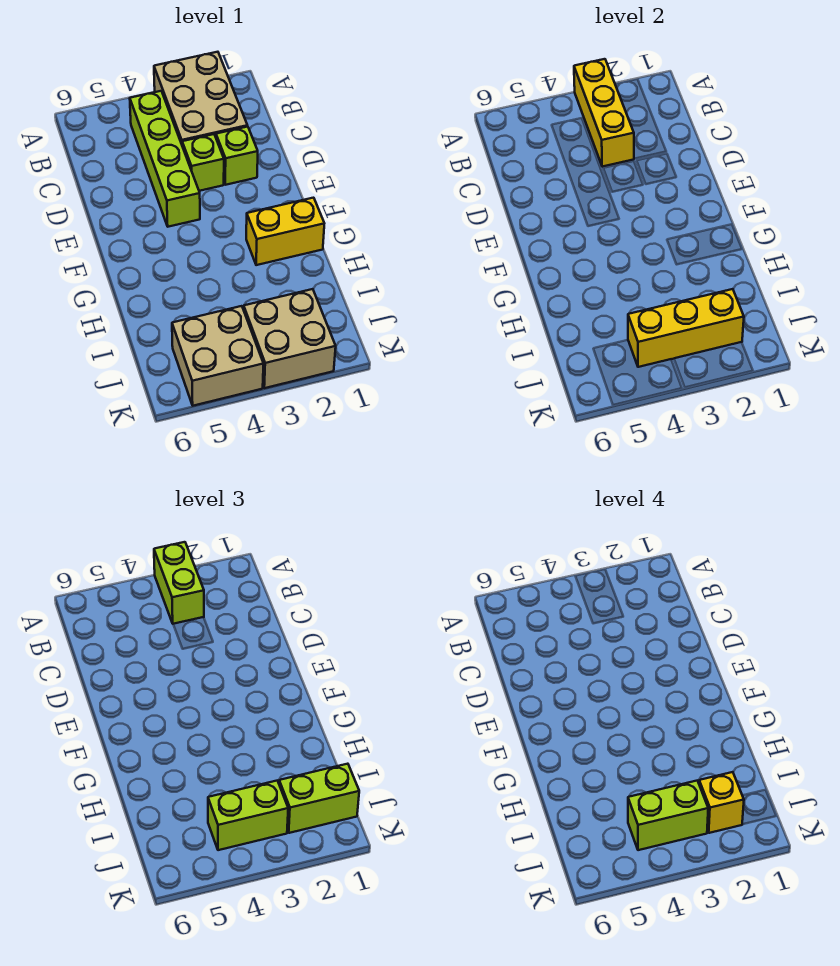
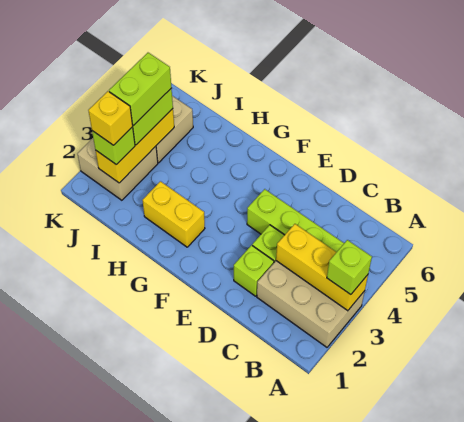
lime brick A3:B3 level 3 -> lime brick A3 level 3
yellow brick G1:G2 level 1 -> yellow brick G2:H2 level 1
lime brick J1:J2 level 3 -> lime brick J2 level 3

